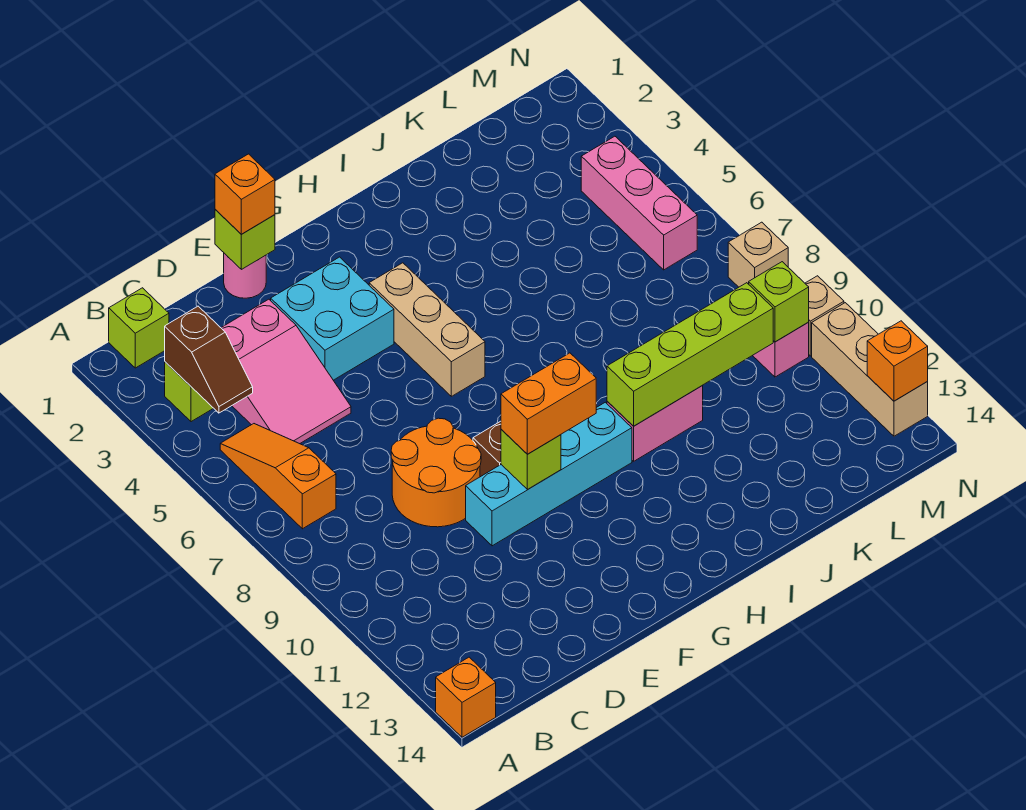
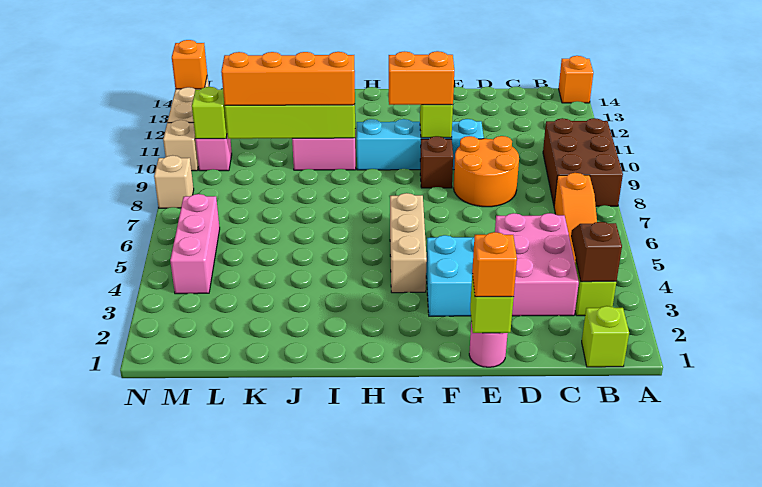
none -> brown brick A8:B10 level 1
pink slope C3:D5 level 1 top 3 -> pink brick C3:D5 level 1
none -> orange brick I10:L10 level 3

